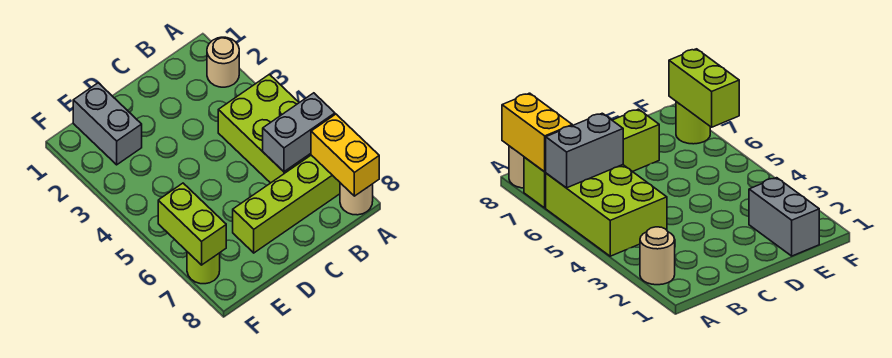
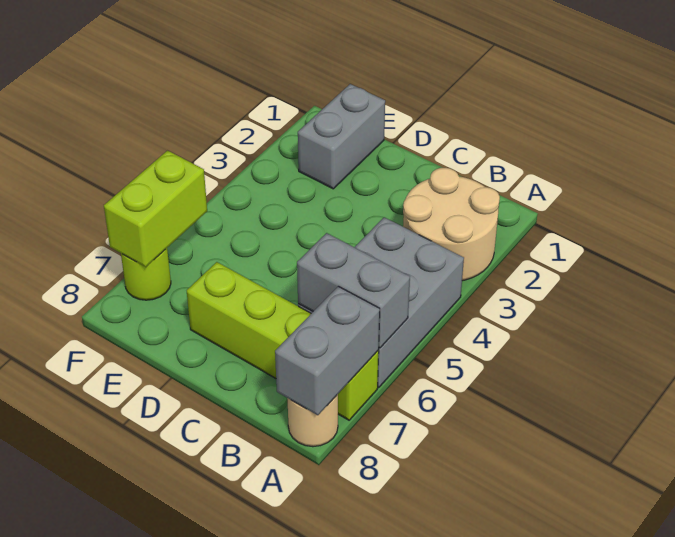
tan round brick A2 level 1 -> tan round brick A2:B3 level 1
lime brick A4:B6 level 1 -> grey brick A4:B6 level 1
yellow brick A7:A8 level 2 -> grey brick A7:A8 level 2

